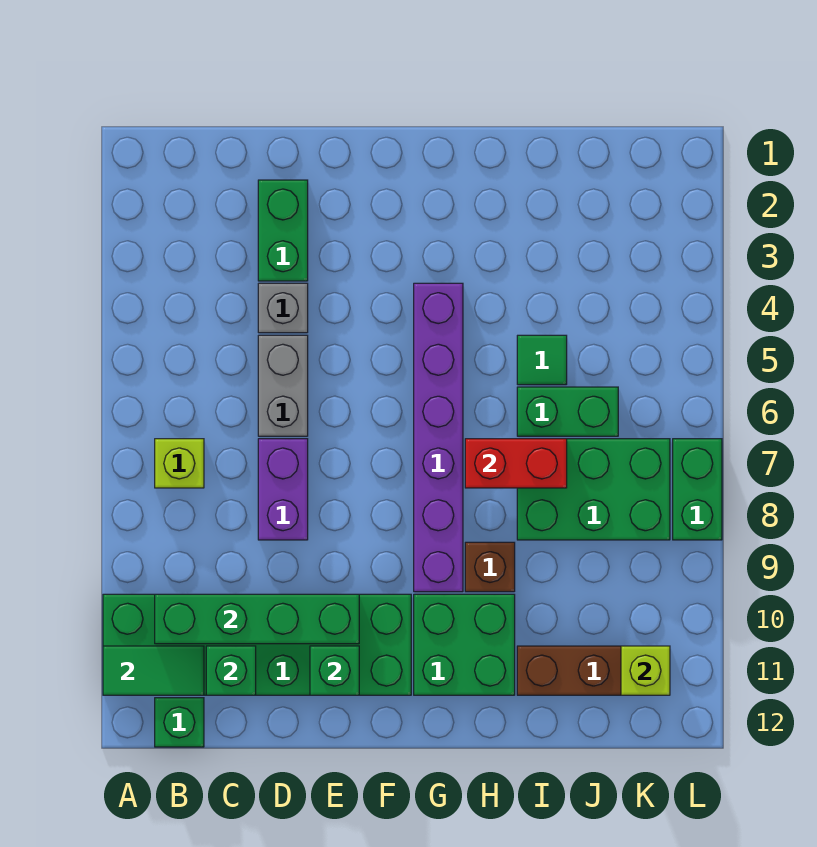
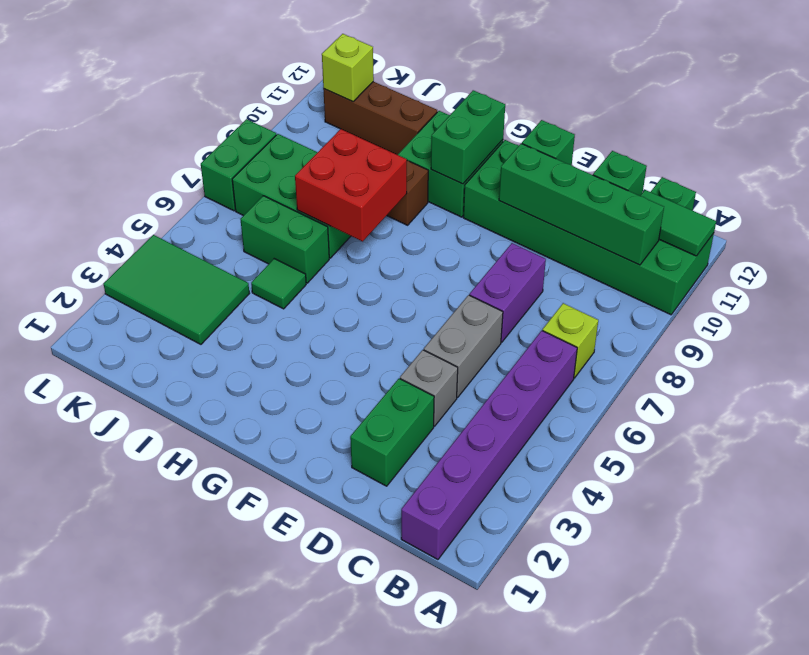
purple brick G4:G9 level 1 -> purple brick B1:B6 level 1
none -> green brick G10:G11 level 2
red brick H7:I7 level 2 -> red brick H7:I8 level 2
none -> green tile J3:L4 level 1

